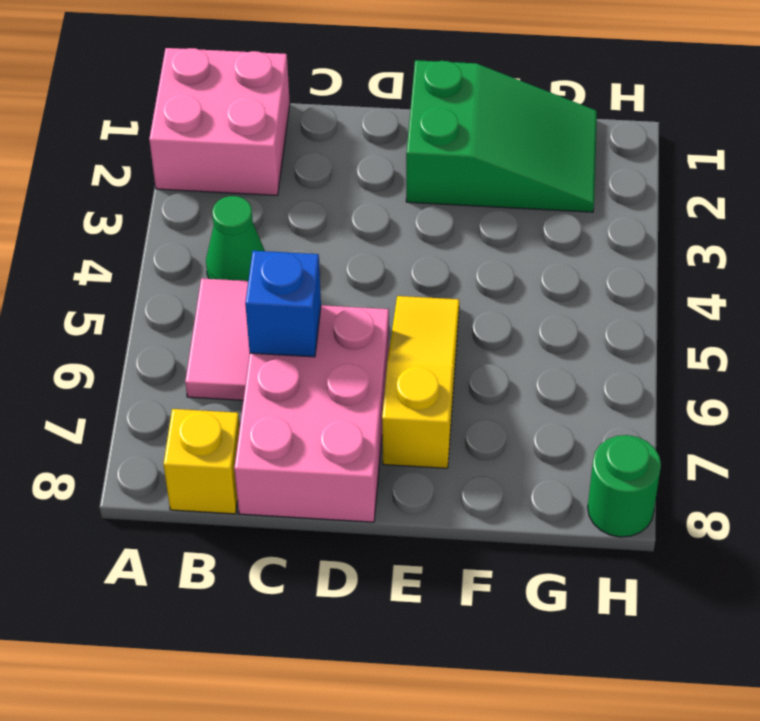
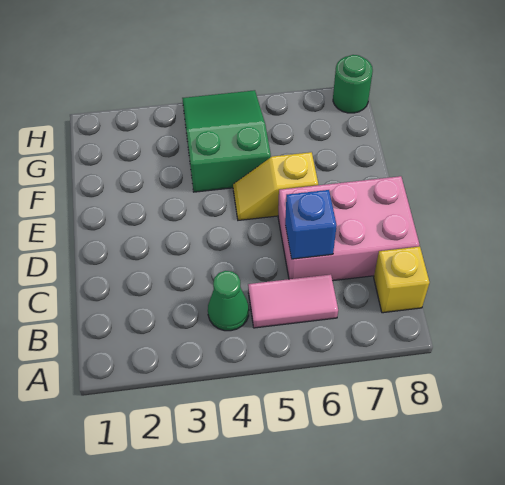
pink brick A1:B2 level 1 -> none
green slope E1:G2 level 1 top E -> green slope F4:H5 level 1 top F
yellow slope E5:E7 level 1 top 7 -> yellow slope E5:E6 level 1 top 6

